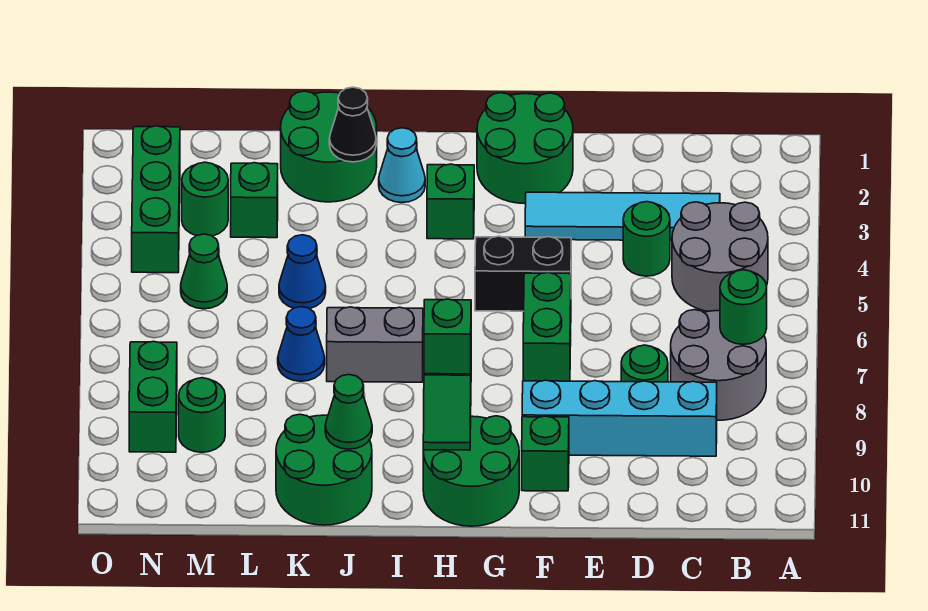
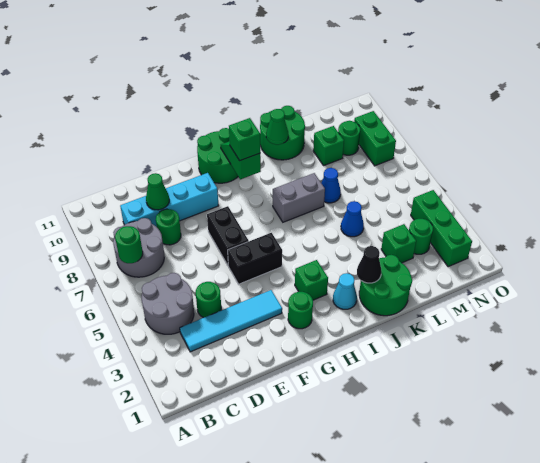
green round brick F1:G2 level 1 -> green round brick G2 level 1
green brick F6:F7 level 1 -> black brick F6:F7 level 1
green brick F10 level 1 -> green brick L9 level 1
green cone M5 level 1 -> green cone D9 level 2

